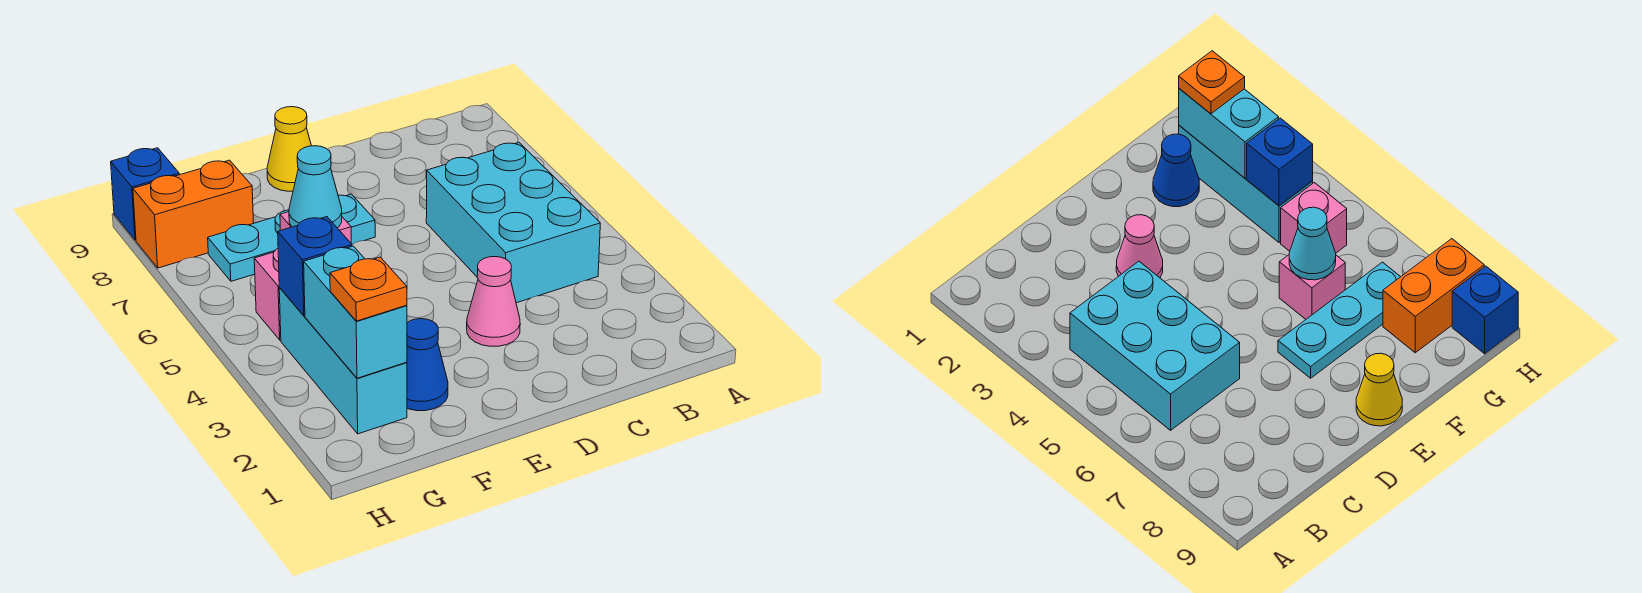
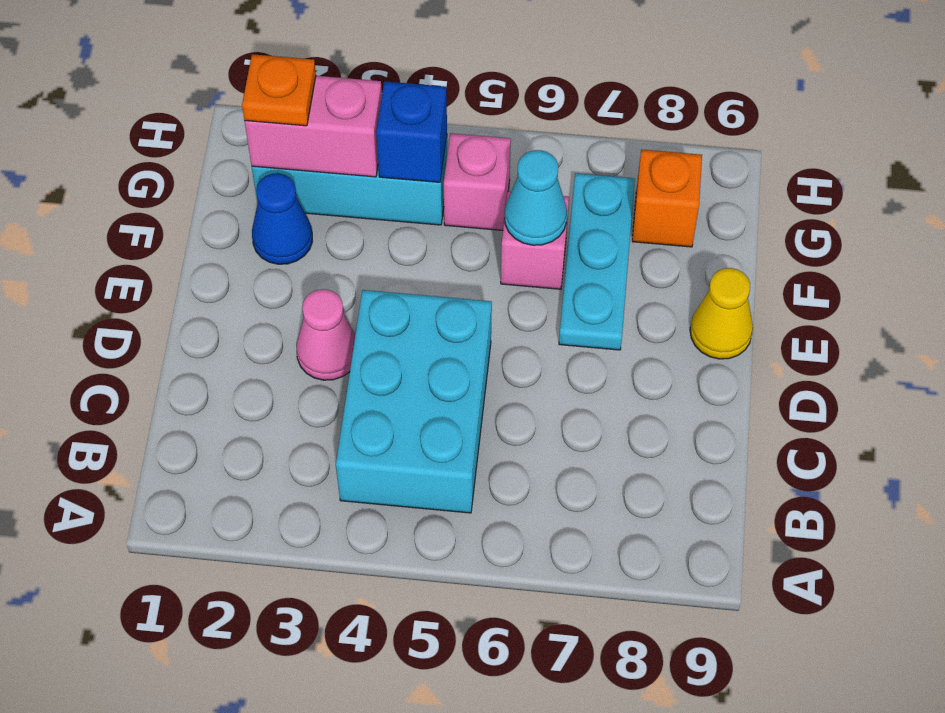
cyan brick B4:C6 level 1 -> cyan brick B4:D5 level 1
cyan brick G2:G3 level 2 -> pink brick G2:G3 level 2
orange brick G8:H8 level 1 -> orange brick G8 level 1
blue brick H9 level 1 -> none

